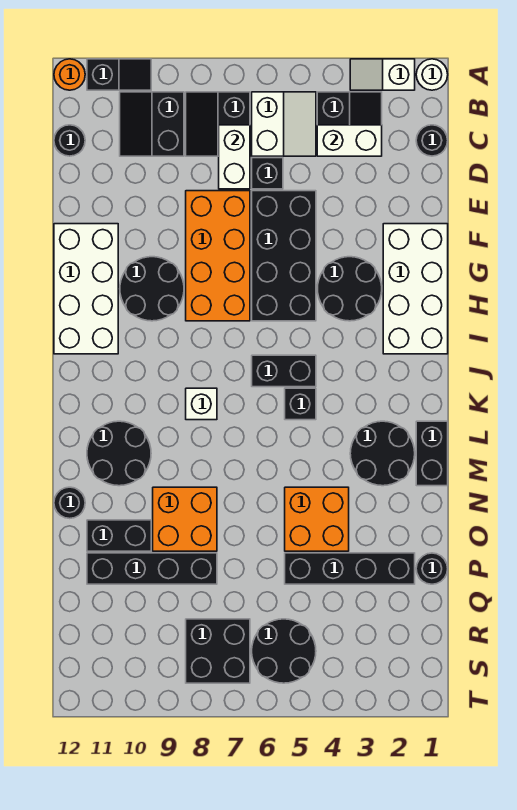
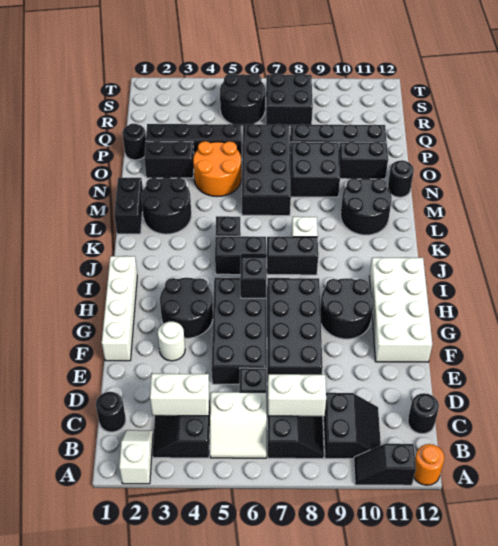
white round brick A1 level 1 -> white round brick F3 level 1
white slope A2:A3 level 1 top 2 -> white slope A2:B2 level 1 top A
white slope B5:C6 level 1 top 6 -> white slope B5:C6 level 1 top C
white brick C7:D7 level 2 -> white brick C7:C8 level 2
orange brick E7:H8 level 1 -> black brick E7:H8 level 1
white brick F1:I2 level 1 -> white brick F1:I1 level 1
none -> black slope H6:I6 level 2 top H
none -> black brick J7:J8 level 1
none -> black brick M6:P7 level 1
orange brick N4:O5 level 1 -> orange round brick N4:O5 level 1
orange brick N8:O9 level 1 -> black brick N8:O9 level 1
none -> black brick O2:O3 level 1

